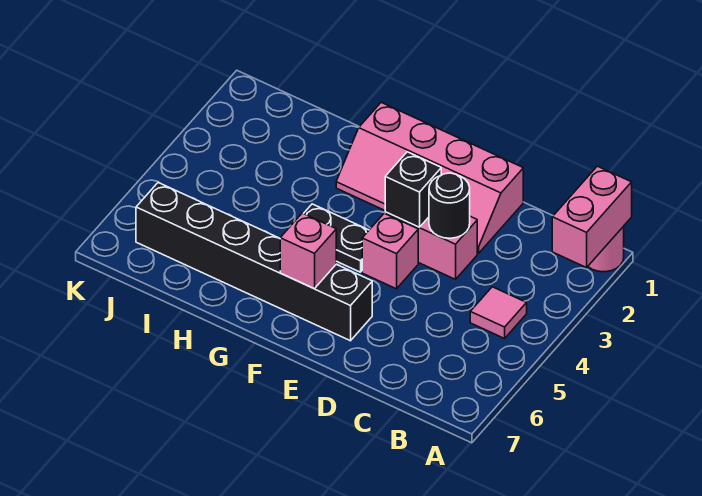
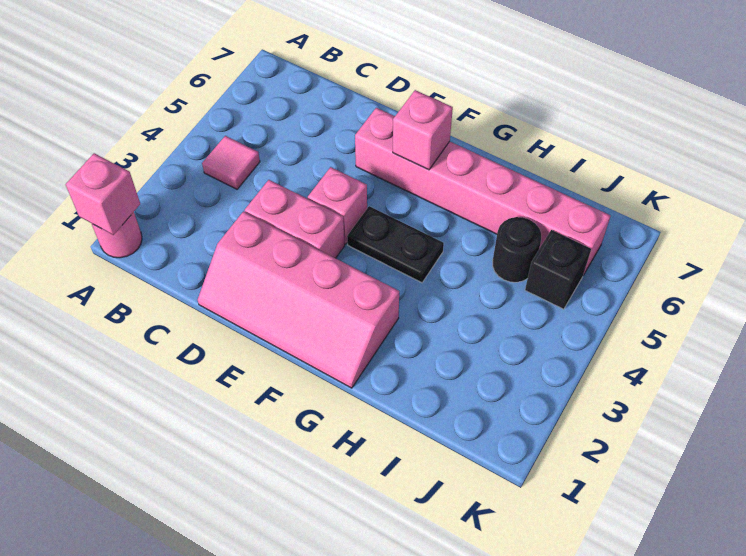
pink brick A1:A2 level 2 -> pink brick A1 level 2
pink slope D1:G2 level 1 top 1 -> pink slope D1:G2 level 1 top 2
black round brick D3 level 2 -> black round brick I5 level 1
black brick E3 level 2 -> black brick J5 level 1
black brick E6:J6 level 1 -> pink brick E6:J6 level 1

